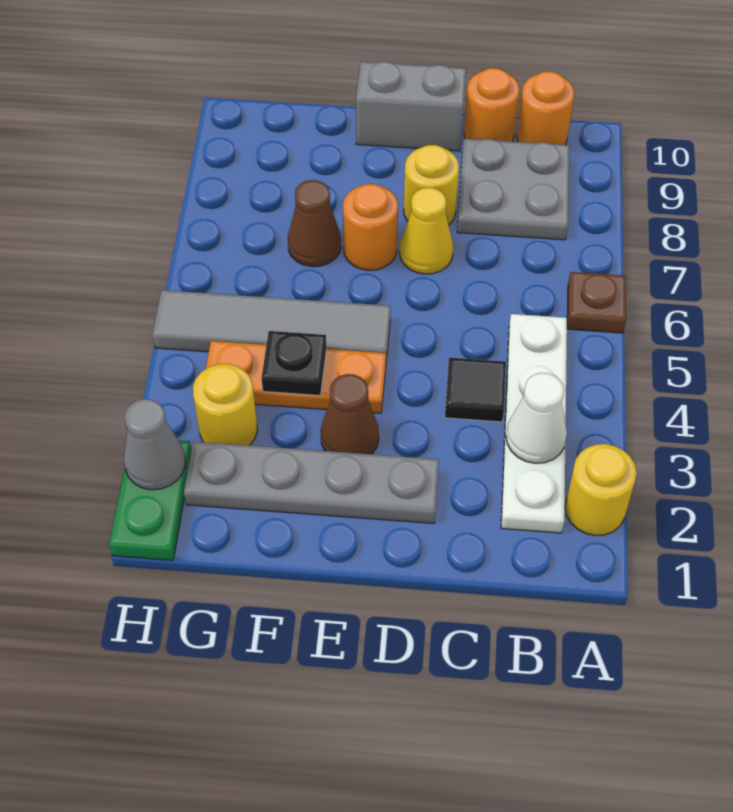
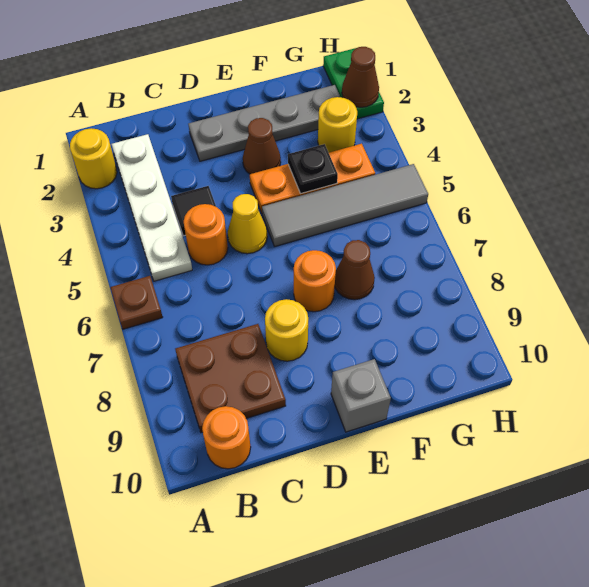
white cone B3 level 2 -> none
grey plate B8:C9 level 1 -> brown plate B8:C9 level 1
orange round brick C10 level 1 -> orange round brick C5 level 1
yellow cone D7 level 1 -> yellow cone D5 level 1
grey brick D10:E10 level 1 -> grey brick E10 level 1
grey cone H2 level 2 -> brown cone H2 level 2

